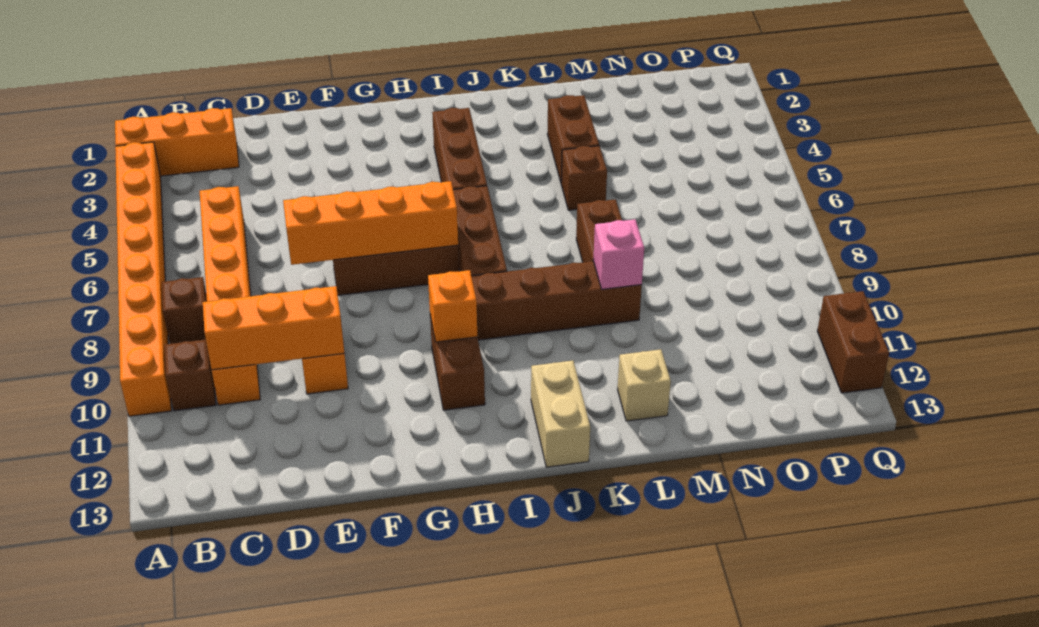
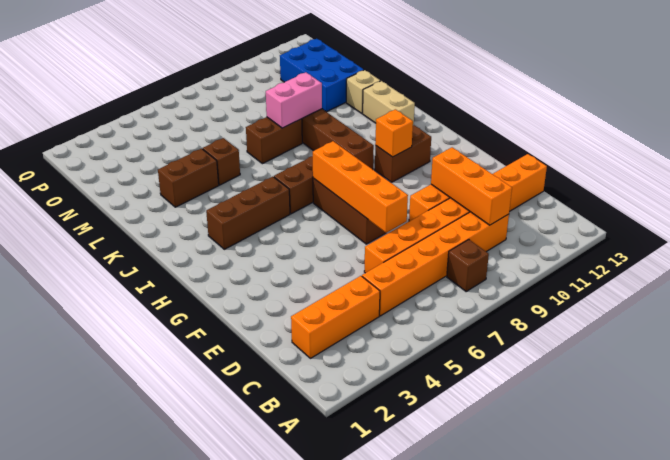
orange brick A2:C2 level 1 -> orange brick C2:C4 level 1
orange brick A3:A10 level 1 -> orange brick D6:D13 level 1
brown brick B10 level 1 -> none
tan brick J12:J13 level 1 -> tan brick J12:K12 level 1
pink brick L9 level 2 -> pink brick L8:L9 level 2
none -> blue brick M11:O12 level 1
brown brick Q11:Q12 level 1 -> none

